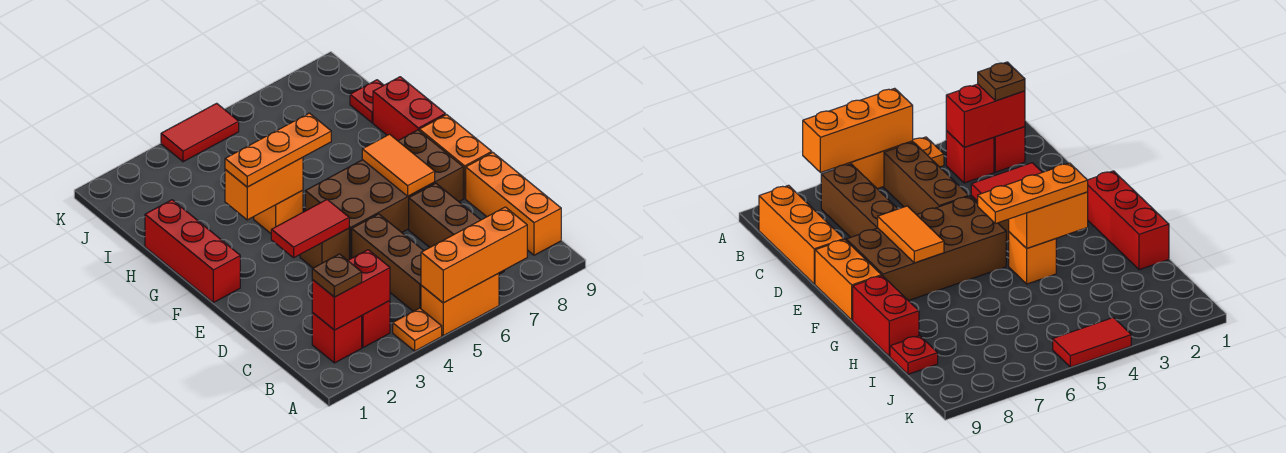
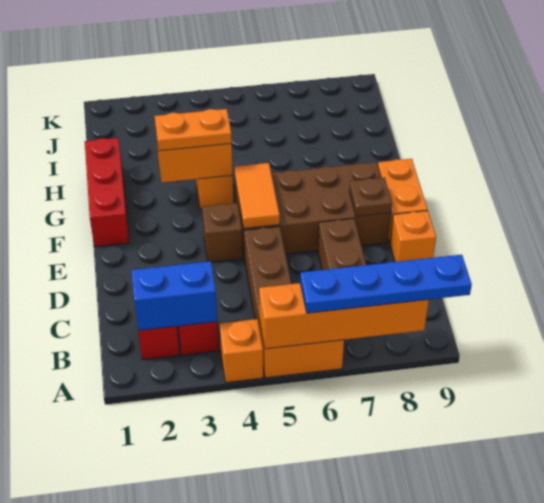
orange plate A4 level 1 -> orange brick A4 level 1
orange brick A5:A7 level 2 -> orange brick A5:A8 level 2
none -> blue plate A6:A9 level 3
red brick B2:B3 level 2 -> blue brick B2:B3 level 2
brown plate B2 level 3 -> brown plate E8 level 2
orange brick B9:D9 level 1 -> orange brick D9 level 1
red tile E3:E4 level 2 -> none
orange tile E7:F7 level 2 -> orange tile E5:F5 level 2
orange plate G3:G5 level 3 -> orange plate G3:G4 level 3
red brick G9:H9 level 1 -> none
red plate I9 level 1 -> none
red tile K4:K5 level 1 -> none

